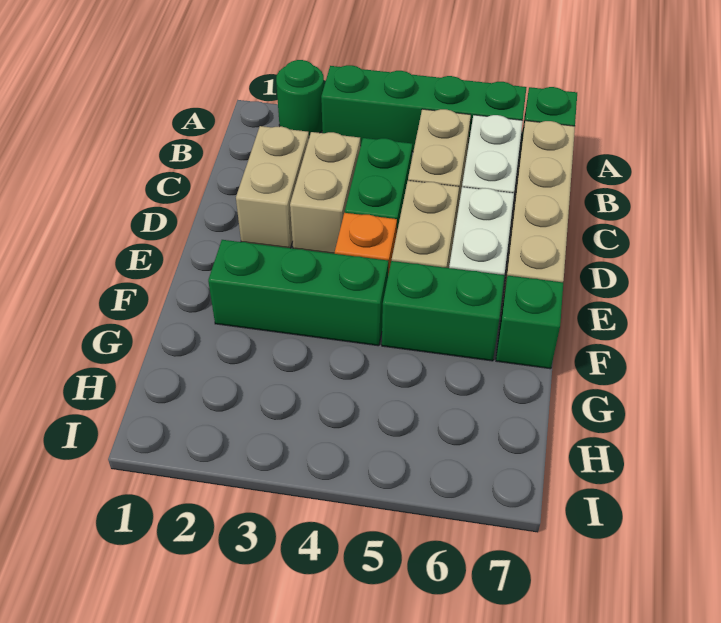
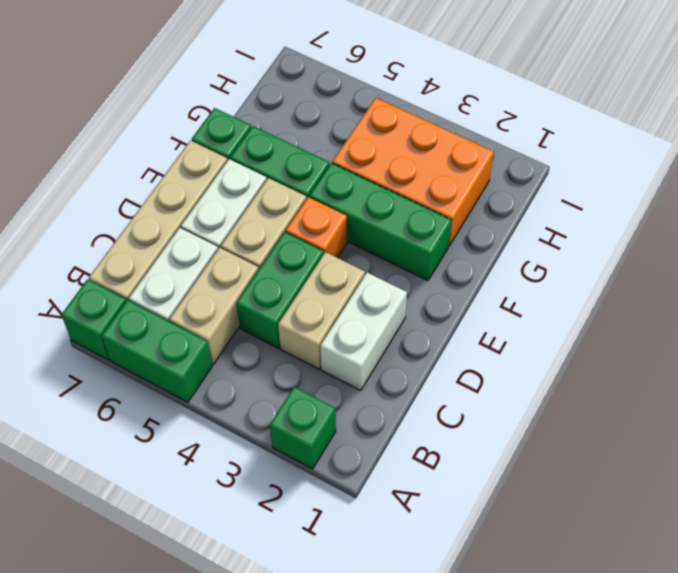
green round brick A2 level 1 -> green brick A2 level 1
green brick A3:A6 level 1 -> green brick A5:A6 level 1
tan brick C2:D2 level 1 -> white brick C2:D2 level 1
none -> orange brick G2:H4 level 1

